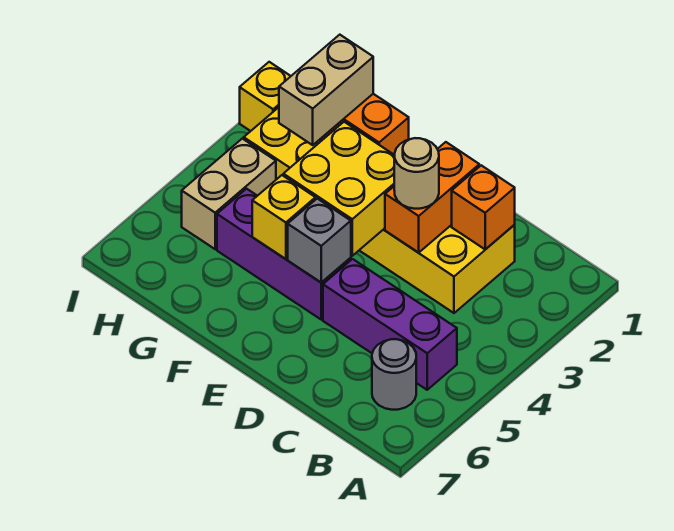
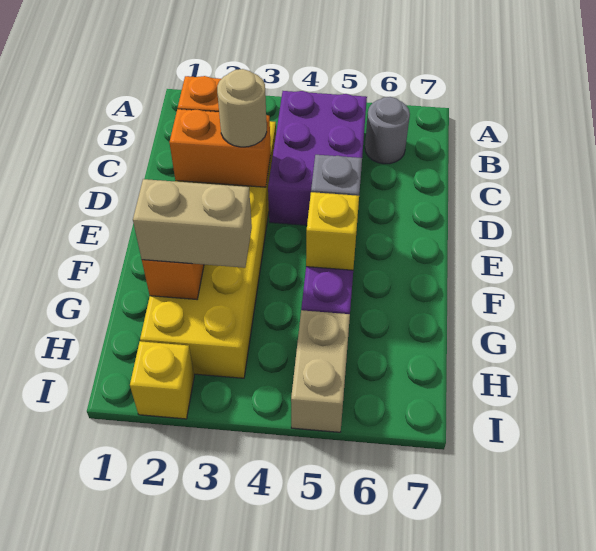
purple brick B5:D5 level 1 -> purple brick B4:D5 level 1
yellow brick E3:F4 level 2 -> none
tan brick H4:H5 level 1 -> tan brick H5:I5 level 1

